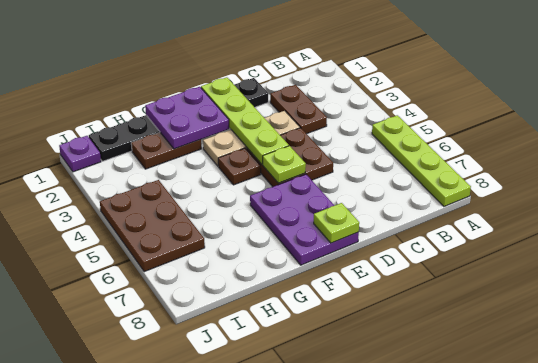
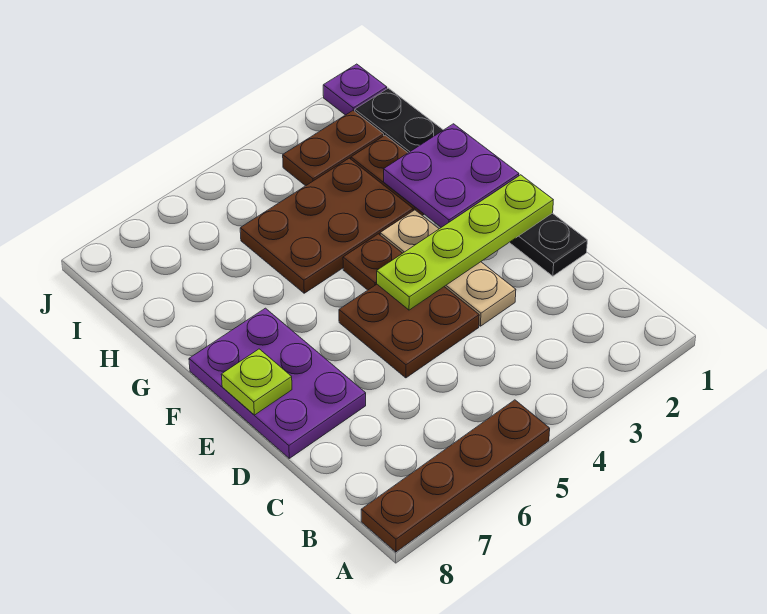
lime plate A5:A8 level 1 -> brown plate A5:A8 level 1
brown plate C2:C3 level 1 -> brown plate I2:I3 level 1
lime plate E5 level 2 -> none
purple plate E6:F8 level 1 -> purple plate D7:F8 level 1
brown plate I4:J6 level 1 -> brown plate G3:H5 level 1

